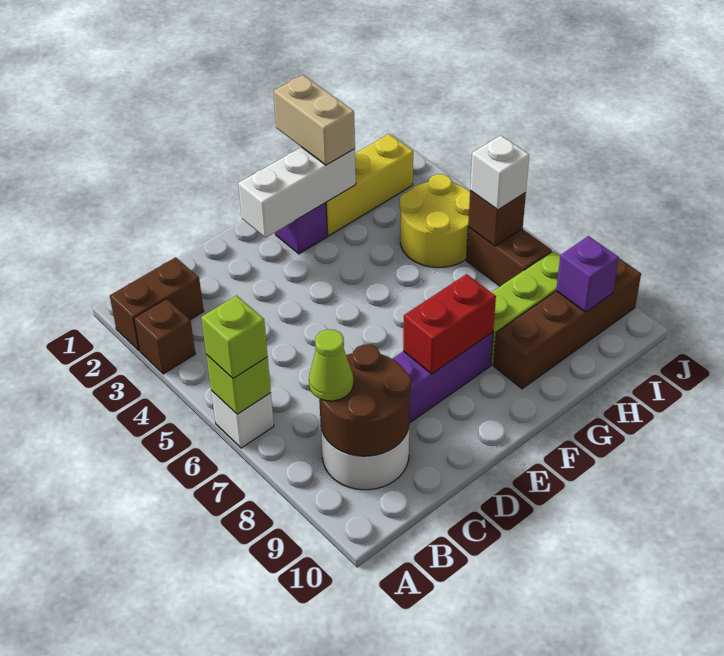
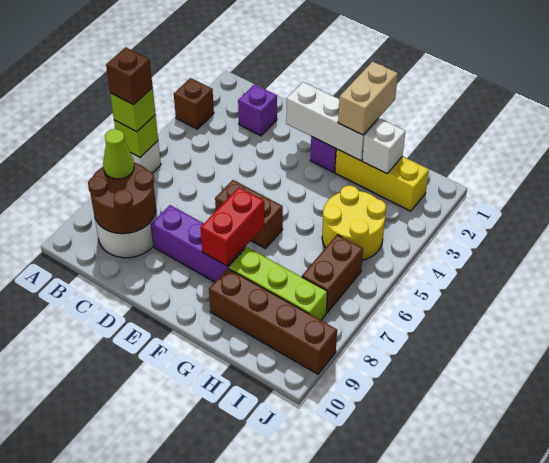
brown brick A2:B2 level 1 -> brown brick E6:F6 level 1
red brick E8:F8 level 2 -> red brick F7:F8 level 2
brown brick I6 level 2 -> brown brick A6 level 4
white brick I6 level 3 -> white brick H2 level 2
purple brick I9 level 2 -> purple brick C2 level 1

